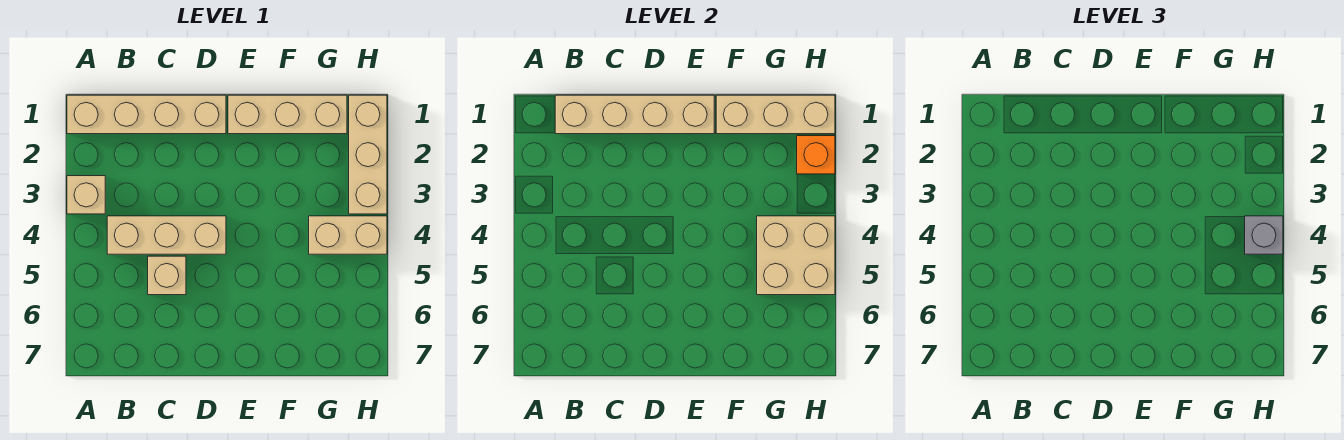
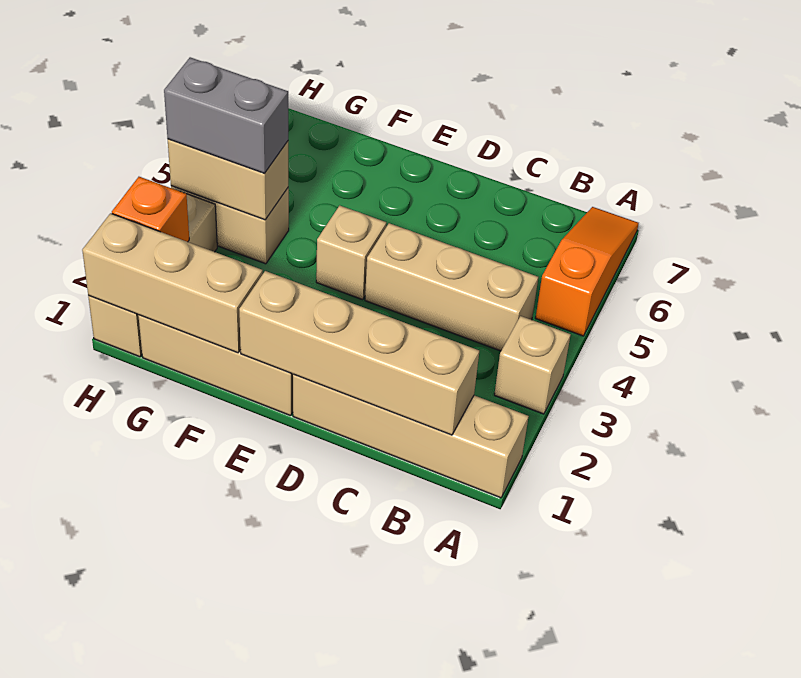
none -> orange slope A5:A7 level 1 top 5
tan brick C5 level 1 -> tan brick E4 level 1
tan brick G4:H5 level 2 -> tan brick G4:H4 level 2
grey brick H4 level 3 -> grey brick G4:H4 level 3

